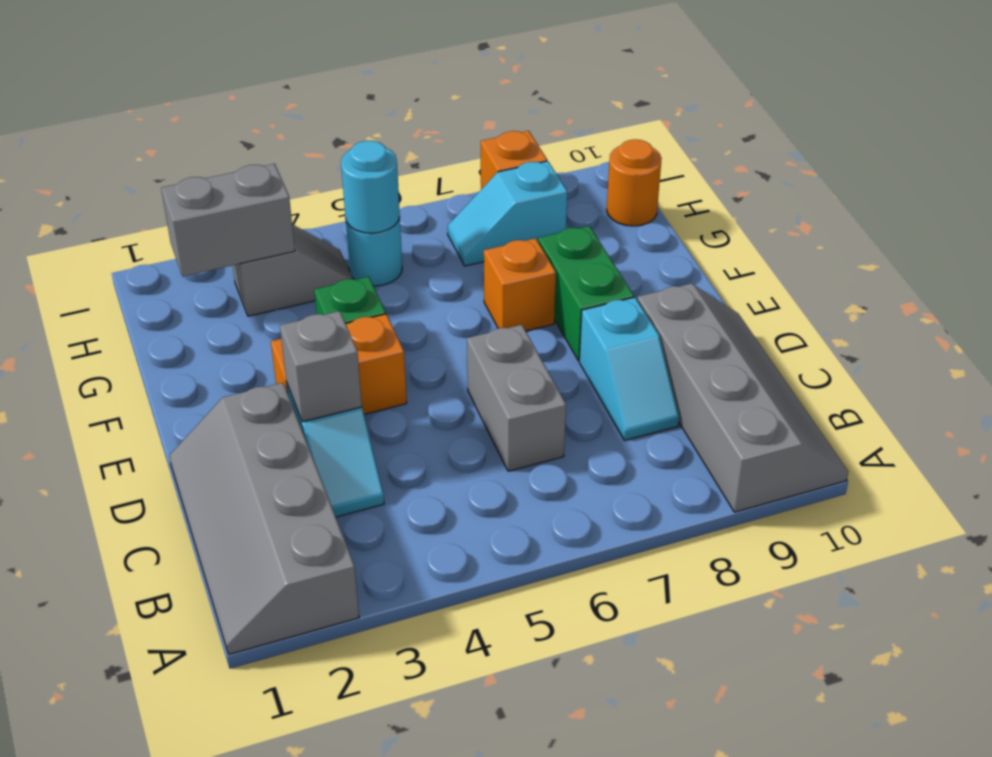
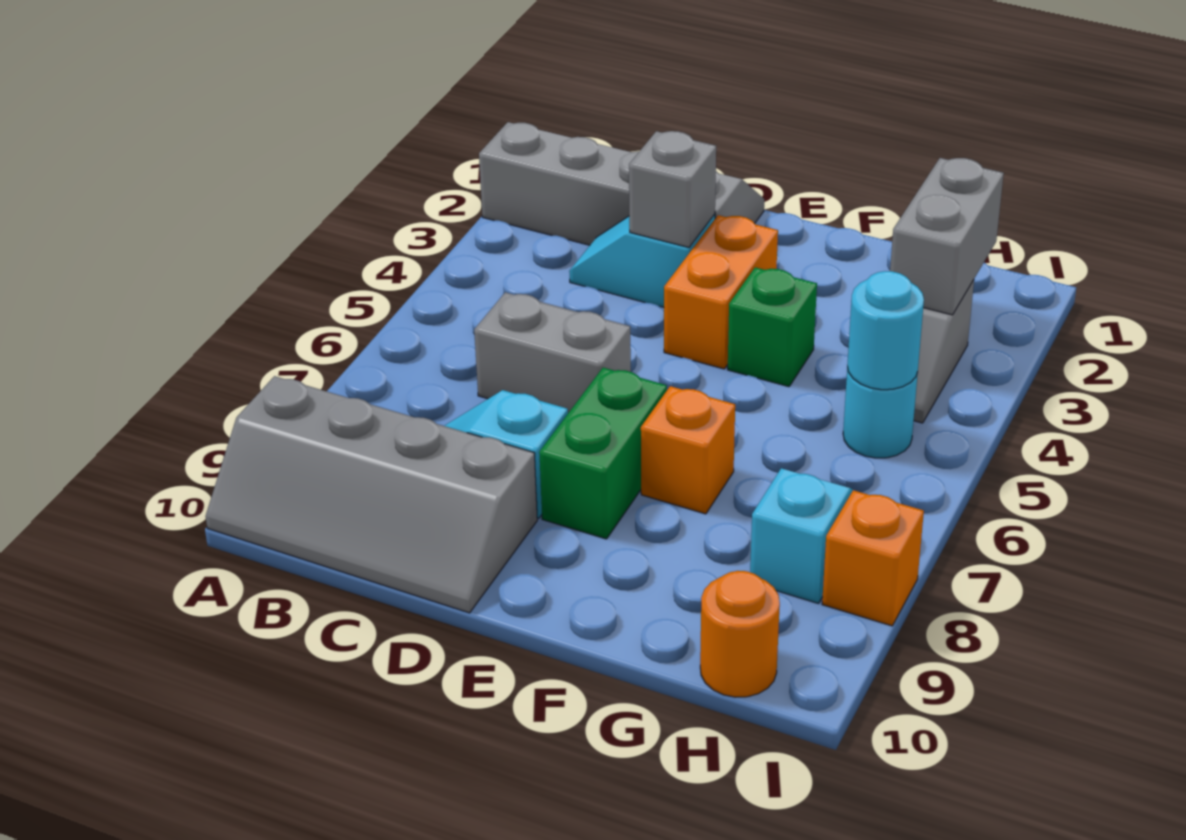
green brick E8:F8 level 1 -> green brick E7:E8 level 1

